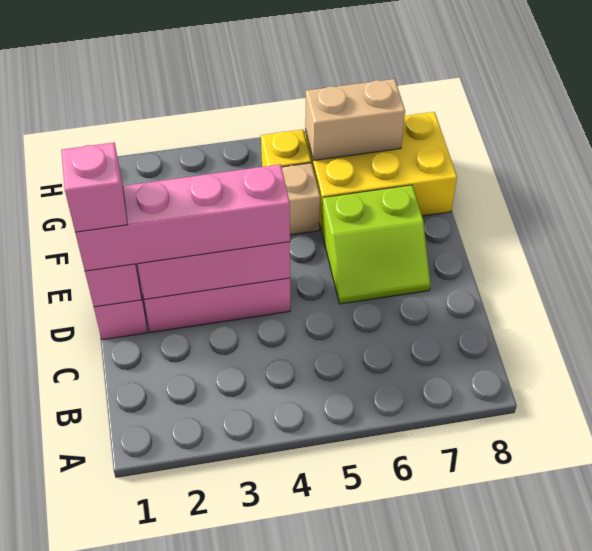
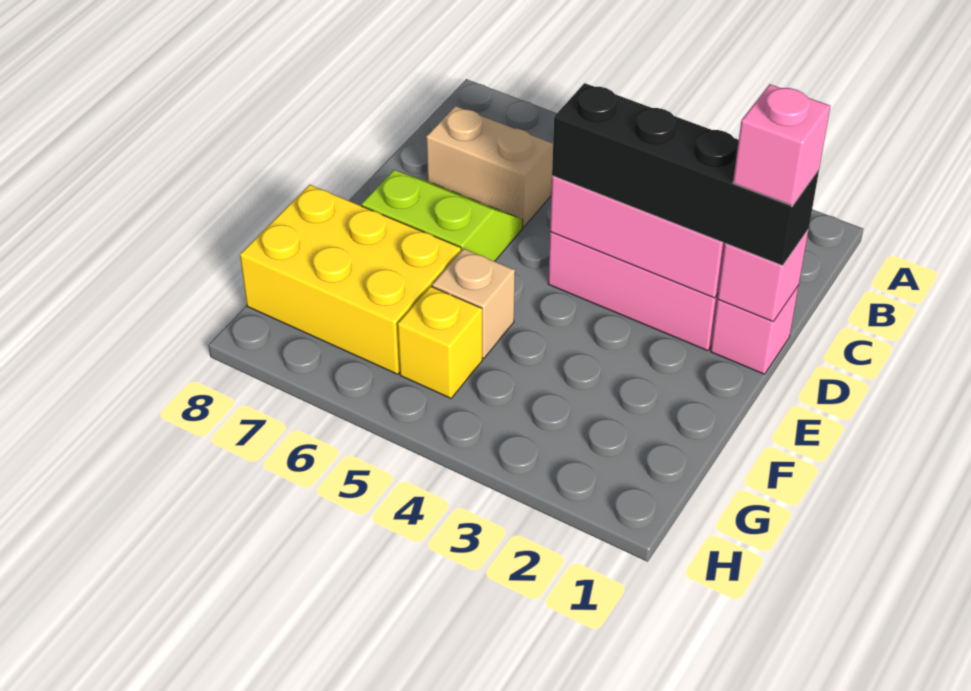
pink brick D1:D4 level 3 -> black brick D1:D4 level 3
tan brick G6:G7 level 2 -> tan brick C6:C7 level 1

